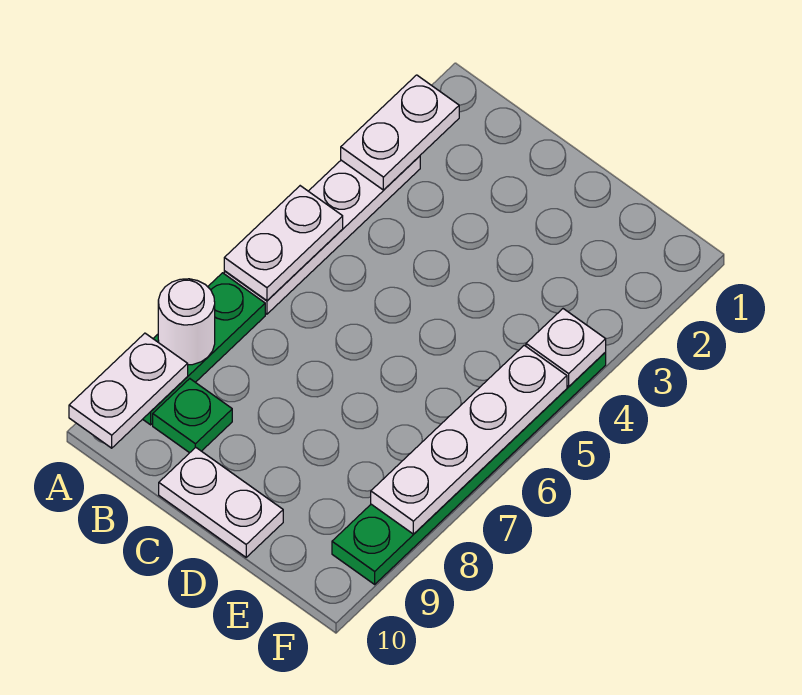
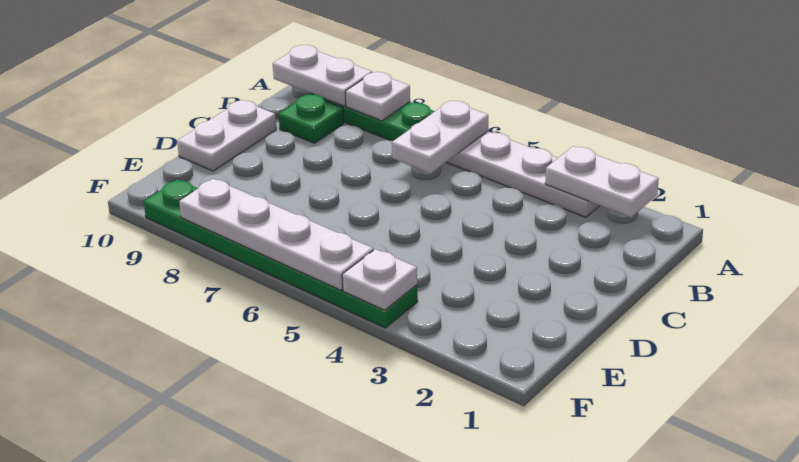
white plate A5:A6 level 2 -> white plate A6:B6 level 2
white round brick A8 level 2 -> white plate A8 level 2

